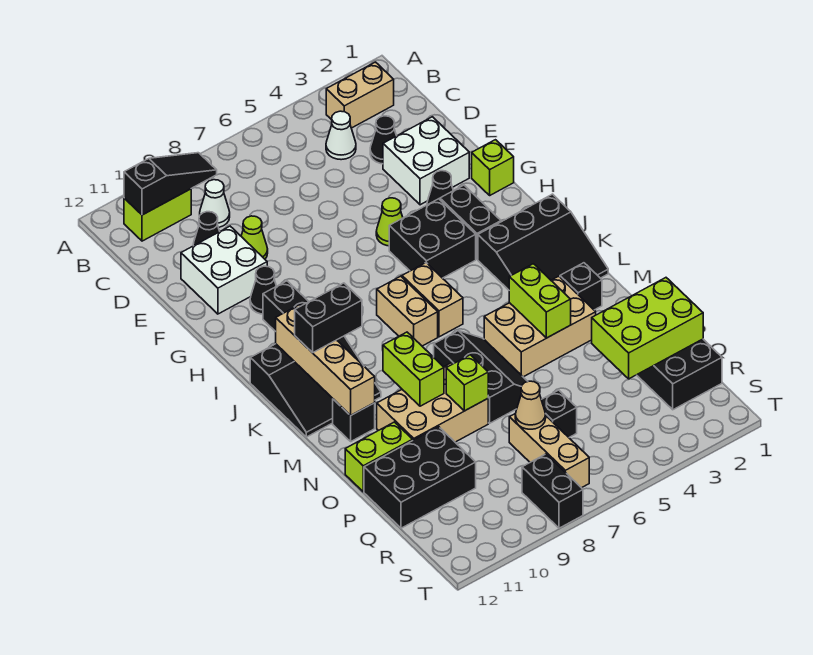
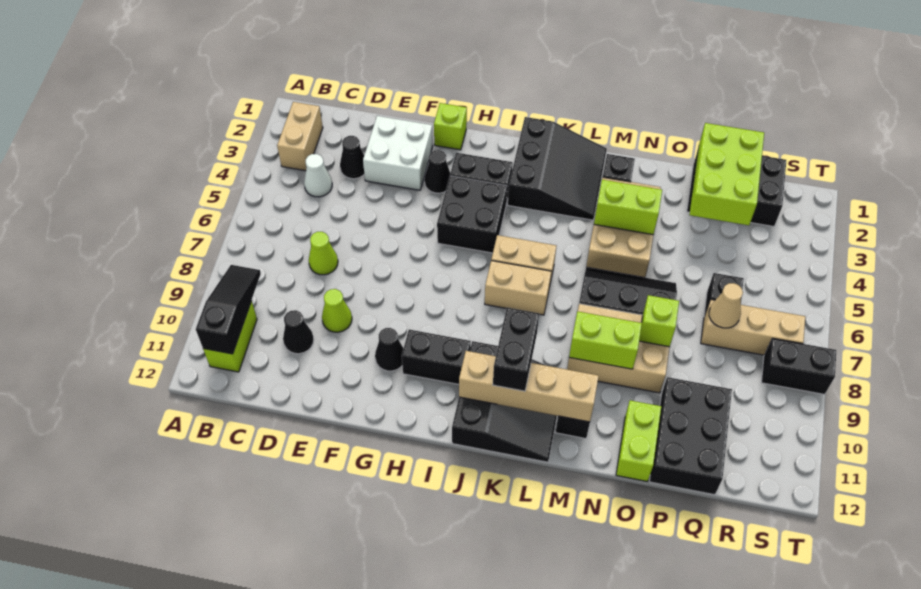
white cone C9 level 1 -> none
white brick E10:F11 level 1 -> none
lime cone G5 level 1 -> lime cone D7 level 1
tan brick N8:O10 level 1 -> tan brick M8:O9 level 1

